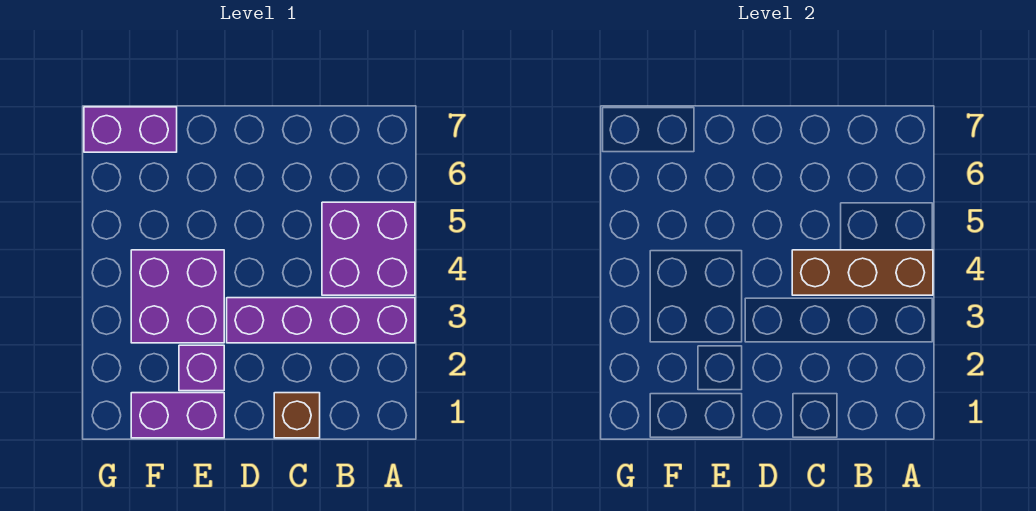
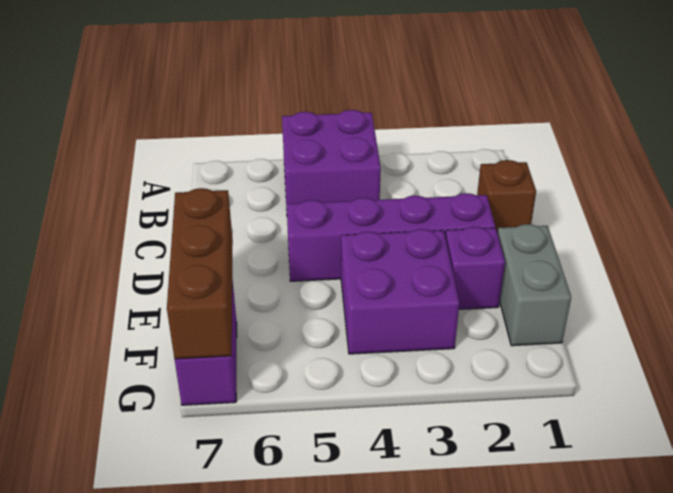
purple brick A3:D3 level 1 -> purple brick D2:D5 level 1
brown brick A4:C4 level 2 -> brown brick E7:G7 level 2
purple brick E1:F1 level 1 -> grey brick E1:F1 level 1

